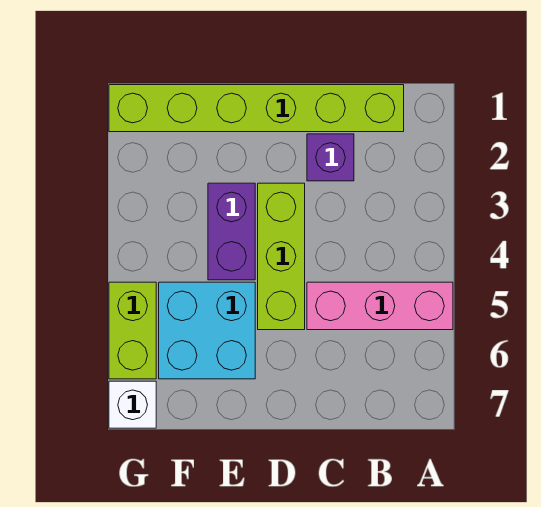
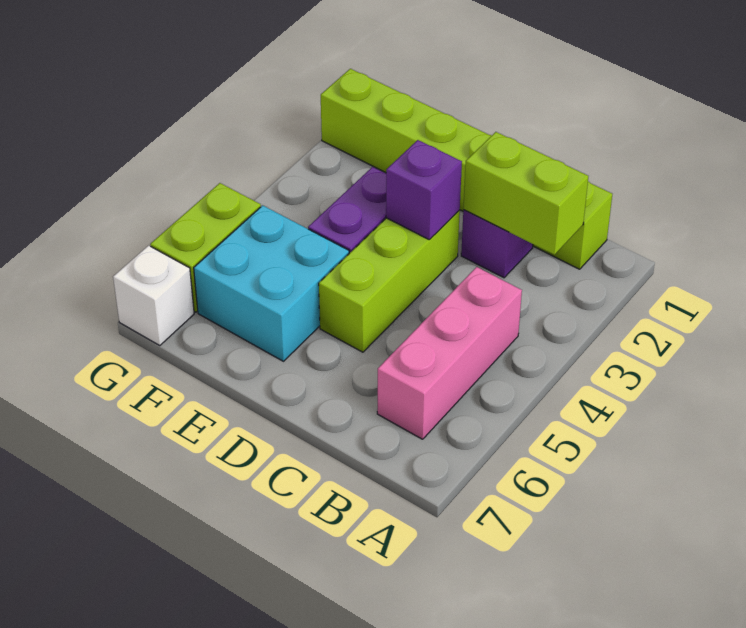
pink brick A5:C5 level 1 -> pink brick B4:B6 level 1
none -> lime brick B2:C2 level 2
none -> purple brick D3 level 2

